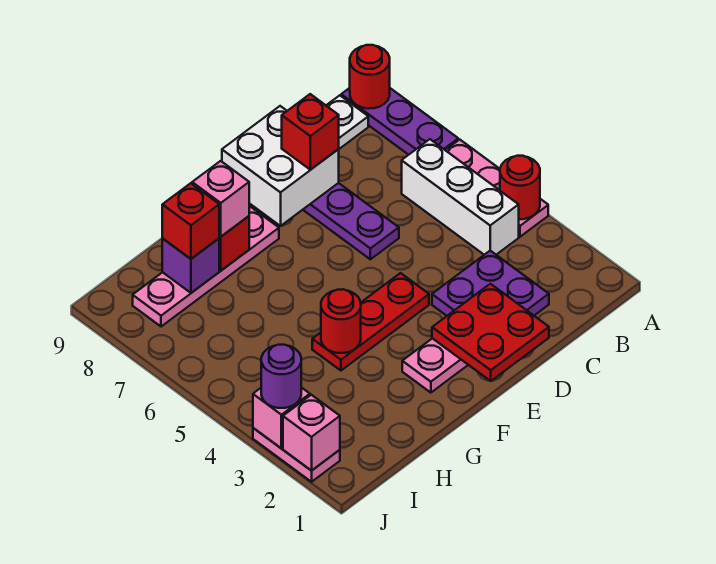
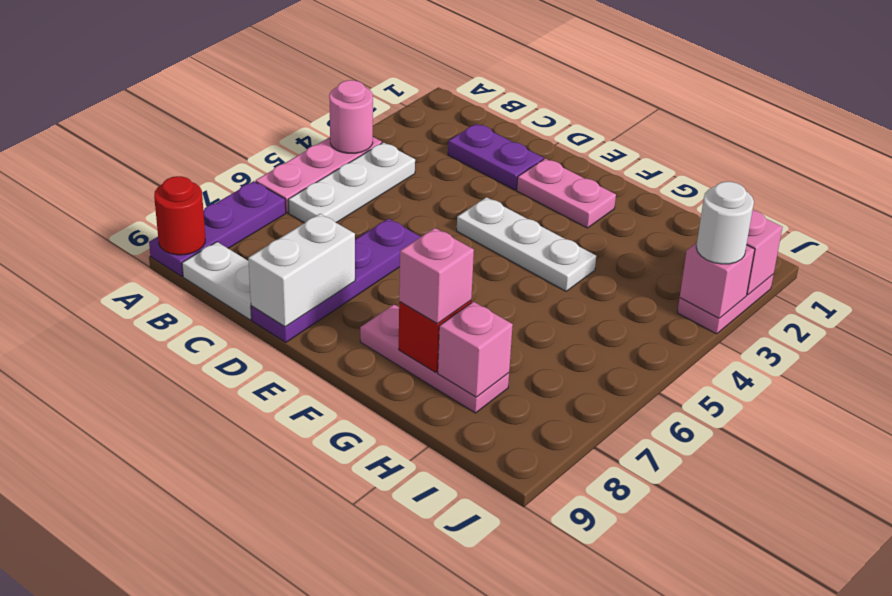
red round brick A4 level 2 -> pink round brick A4 level 2
white brick B4:B6 level 1 -> white plate B4:B6 level 1
purple plate C2:D3 level 1 -> purple plate C2:D2 level 1
red plate D1:E2 level 2 -> none
white brick D8:E9 level 2 -> white brick D8:D9 level 2
red brick D8 level 3 -> none
red plate E4:G4 level 1 -> white plate E4:G4 level 1
pink plate F8:I8 level 1 -> pink plate F8:H8 level 1
red round brick G4 level 2 -> none
purple brick H8 level 2 -> pink brick H8 level 2
red brick H8 level 3 -> none
purple round brick J3 level 3 -> white round brick J3 level 3

